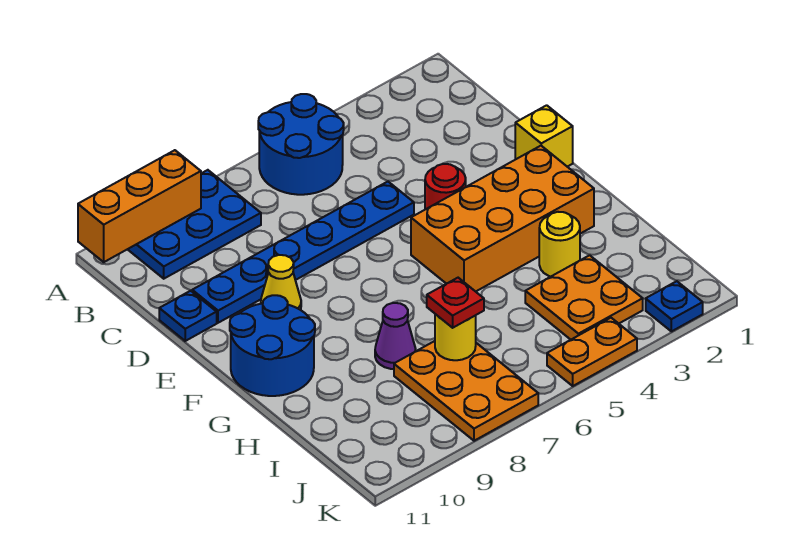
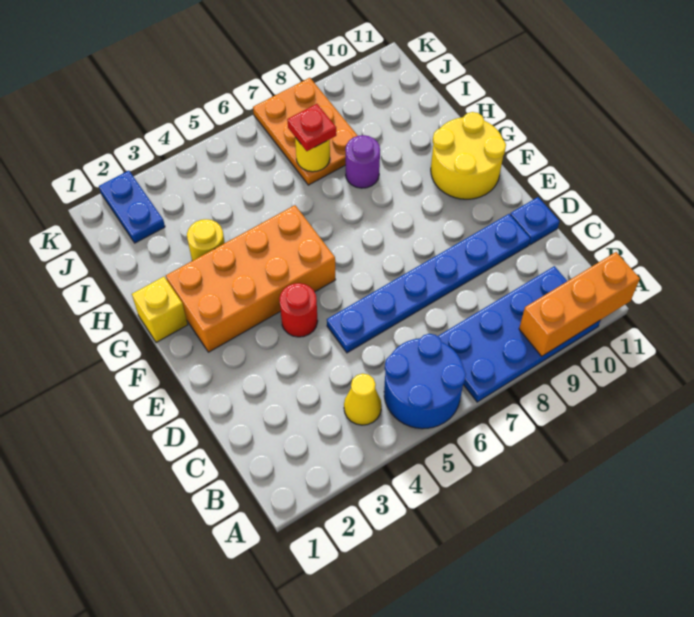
blue plate A8:B10 level 1 -> blue plate A7:B10 level 1
yellow brick E1 level 1 -> yellow brick G1 level 1
yellow cone E9 level 1 -> yellow cone B4 level 1
blue round brick F10:G11 level 1 -> yellow round brick F10:G11 level 1
purple cone H8 level 1 -> purple round brick H8 level 1
orange plate I3:J4 level 1 -> none
blue plate K2 level 1 -> blue plate J2:K2 level 1
orange plate K4:K5 level 1 -> none

